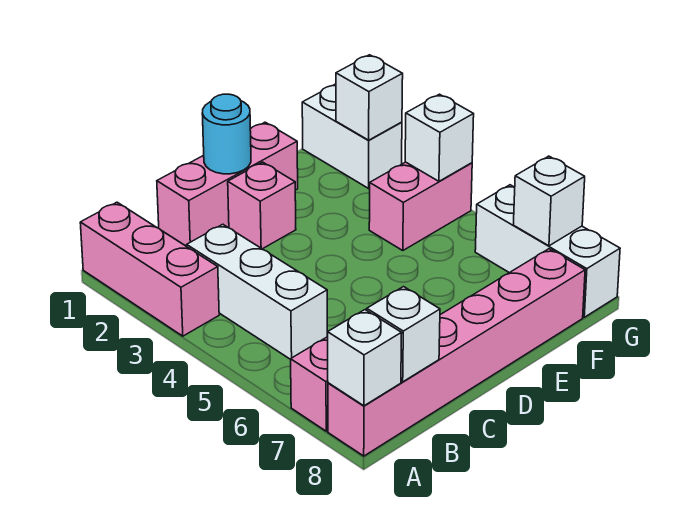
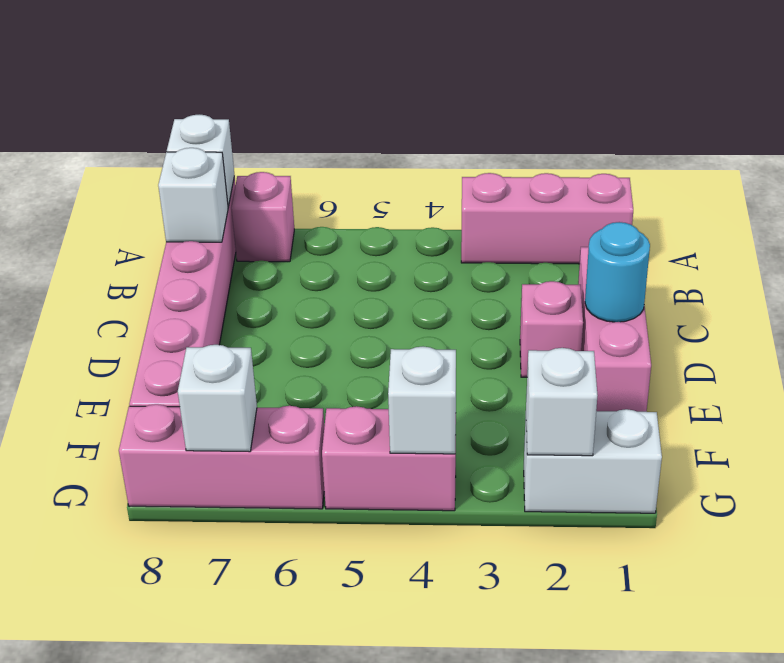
white brick B3:B5 level 1 -> none
pink brick F4:G4 level 1 -> pink brick G4:G5 level 1
white brick G6:G8 level 1 -> pink brick G6:G8 level 1

